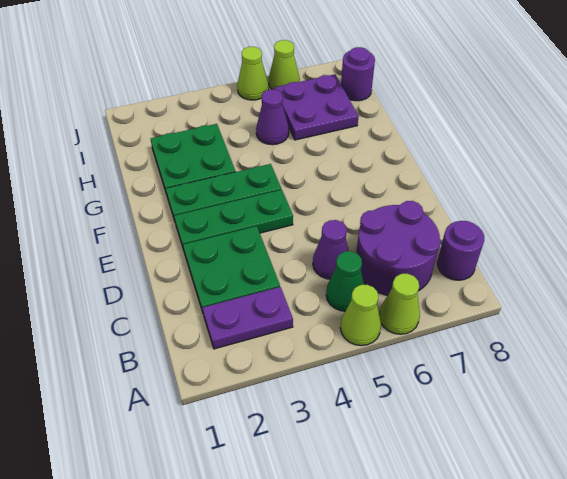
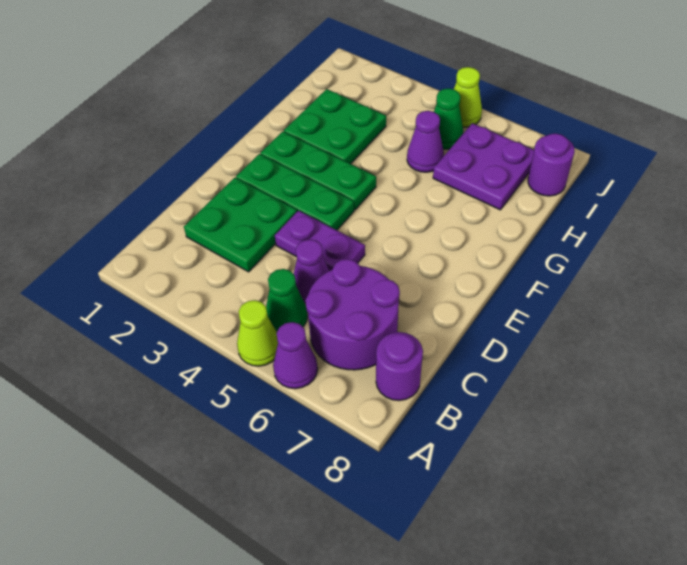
lime cone A6 level 1 -> purple cone A6 level 1
purple plate B2:B3 level 1 -> purple plate D4:D5 level 1
none -> green cone I5 level 1
lime cone J6 level 1 -> none

